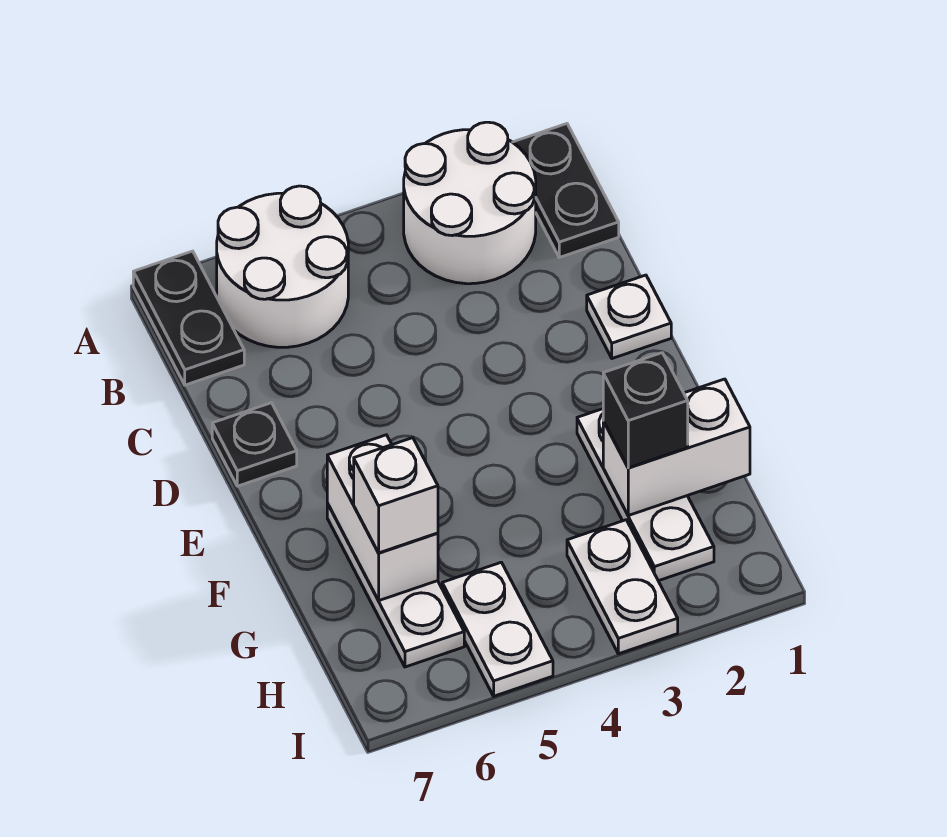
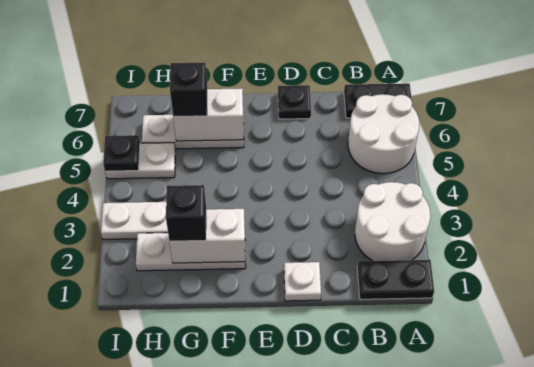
white brick G1:G2 level 2 -> white brick F2:G2 level 2
white brick G6 level 3 -> black brick G6 level 3
none -> black plate I5 level 2

